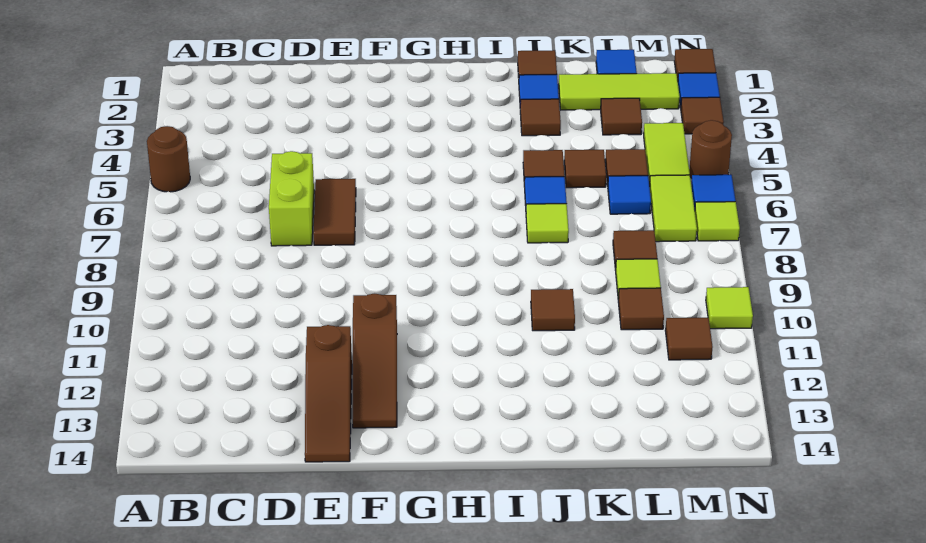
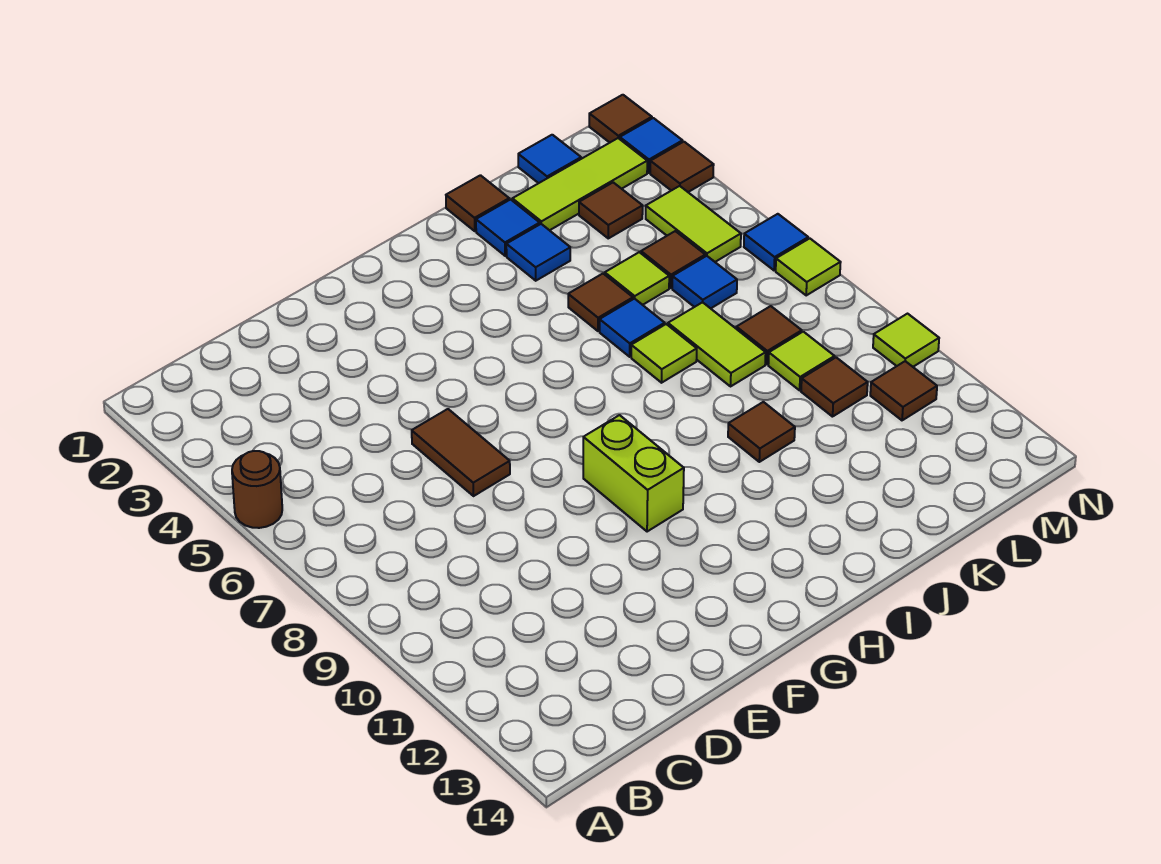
lime brick D6:D7 level 1 -> lime brick G9:G10 level 1
brown slope E12:E14 level 1 top 12 -> none
brown slope F11:F13 level 1 top 11 -> none
brown tile J3 level 1 -> blue tile J3 level 1
brown tile K5 level 1 -> lime tile K5 level 1
lime tile M6:M7 level 1 -> lime tile K7:K8 level 1
brown round brick N5 level 1 -> none

